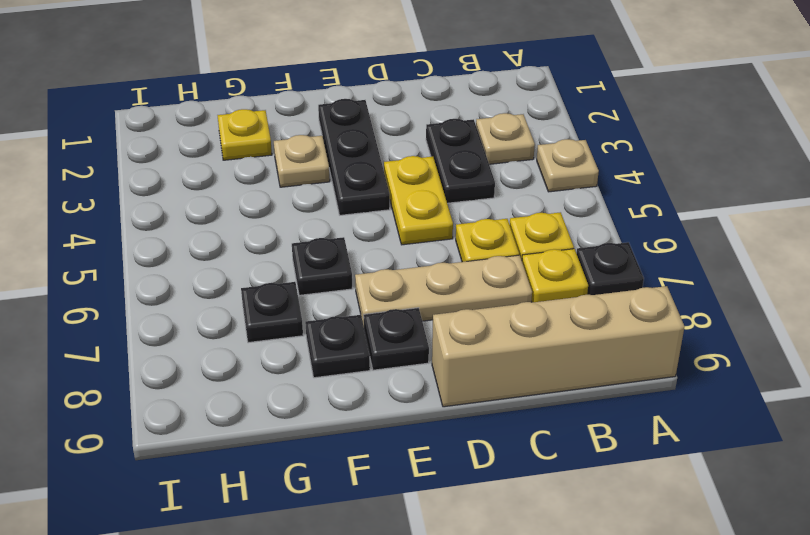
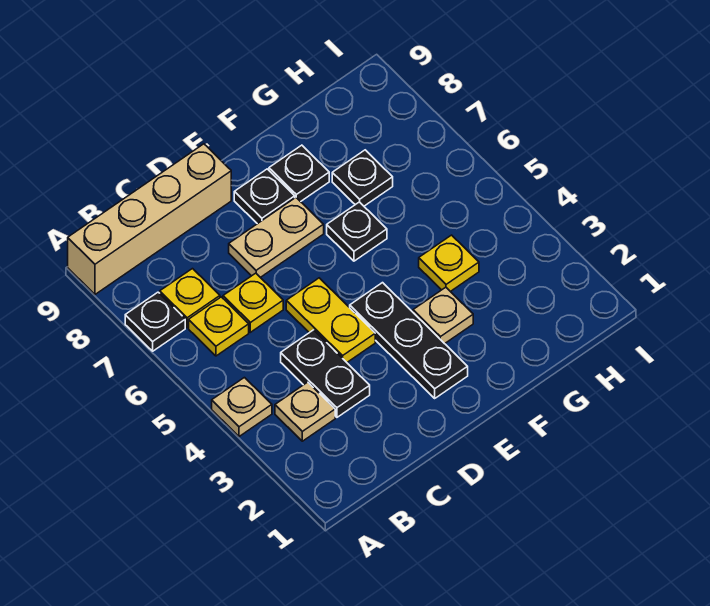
tan plate C7:E7 level 1 -> tan plate D7:E7 level 1
yellow plate G2 level 1 -> yellow plate G4 level 1

